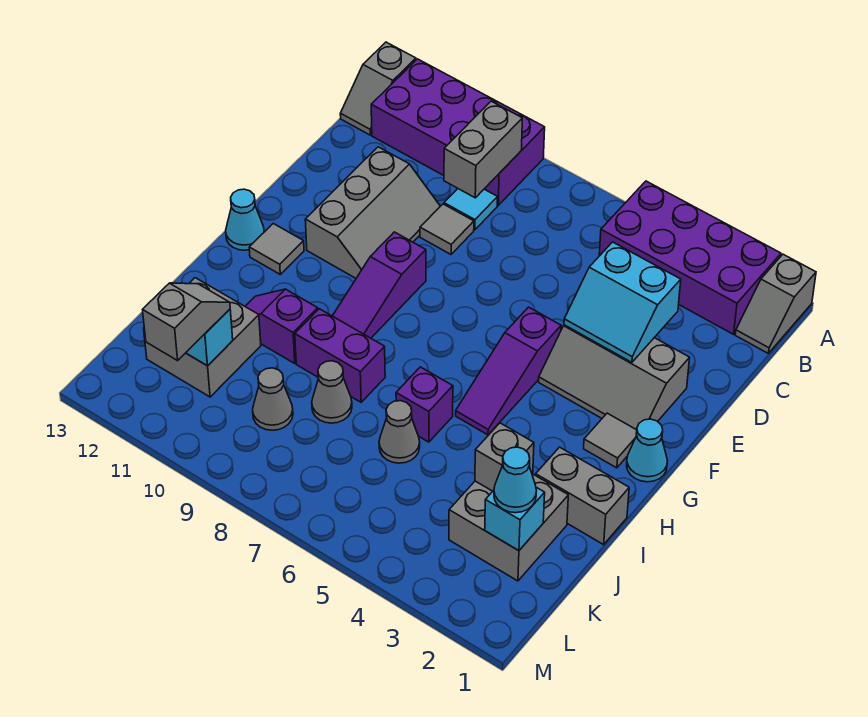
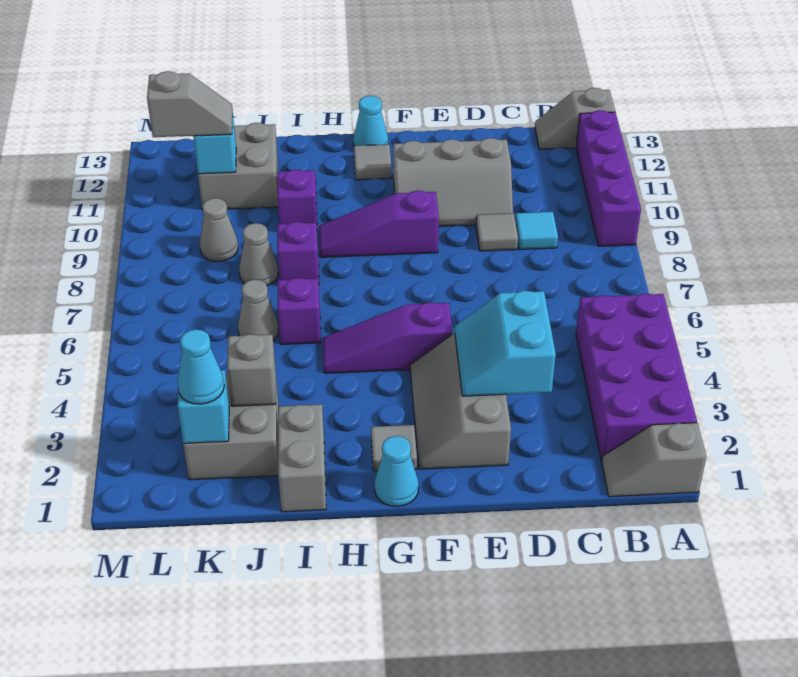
purple brick A9:B12 level 1 -> purple brick A9:A12 level 1
grey brick B9:C9 level 2 -> none
purple brick I8:I9 level 1 -> purple brick I8 level 1

